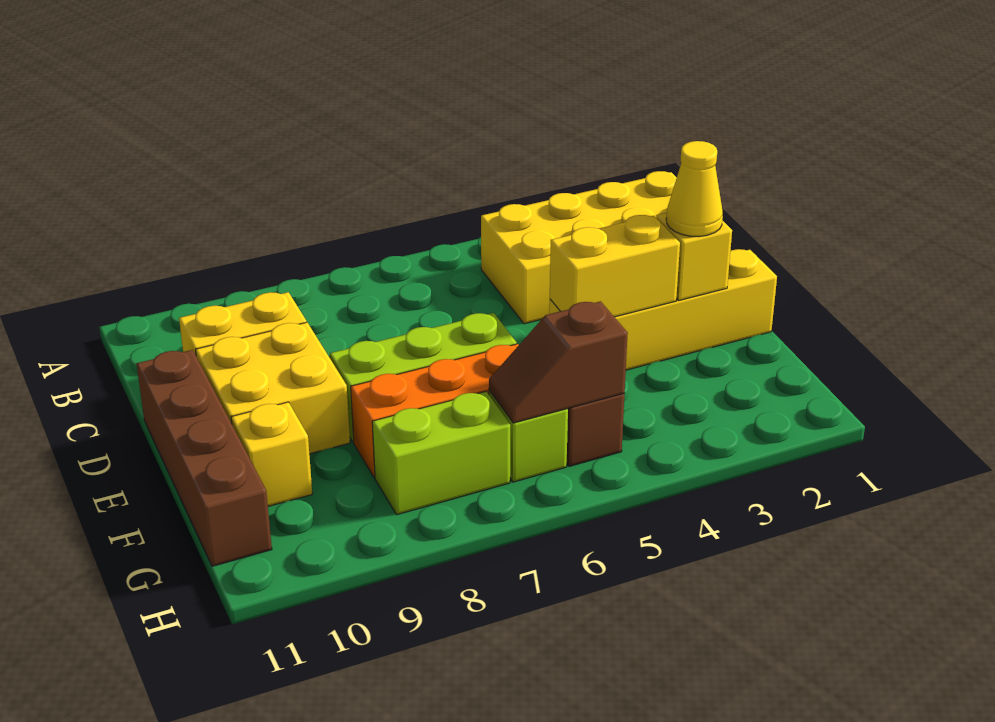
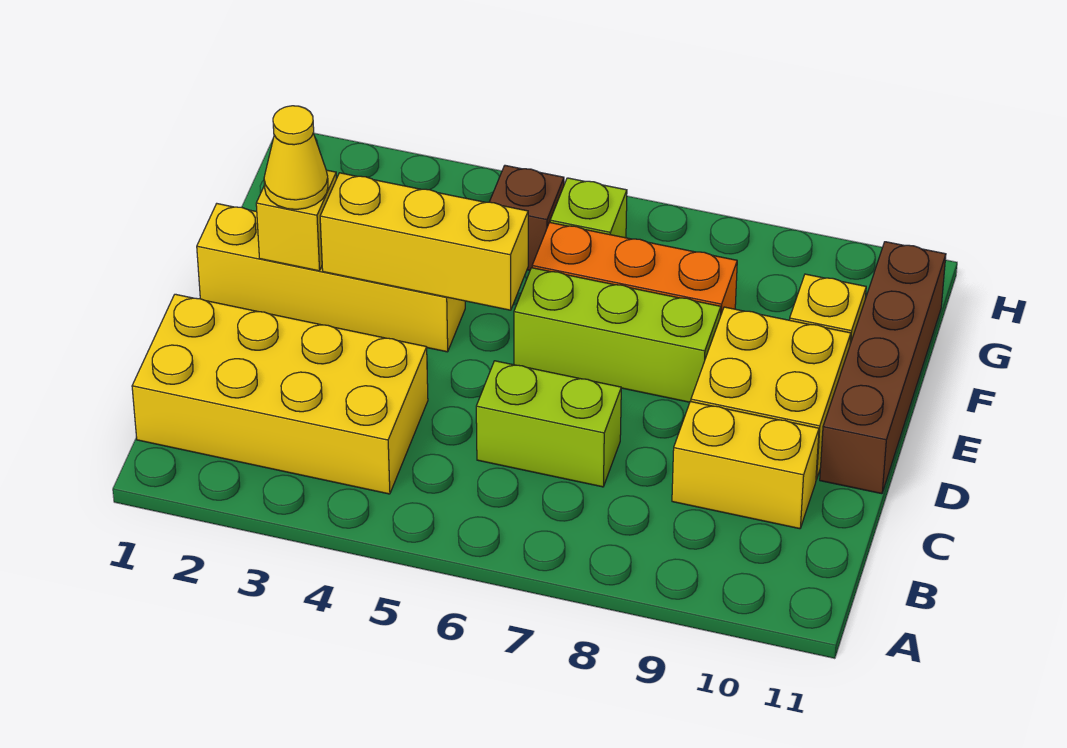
yellow brick E3:E4 level 2 -> yellow brick E3:E5 level 2
brown slope G5:G6 level 2 top 5 -> none
lime brick G7:G8 level 1 -> lime brick C6:C7 level 1

